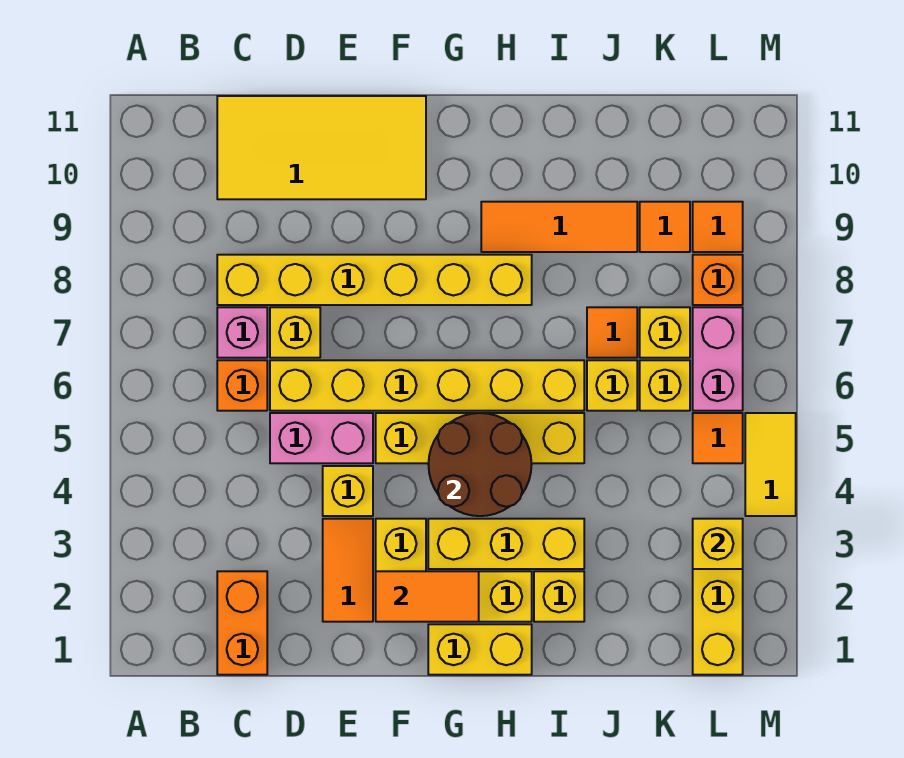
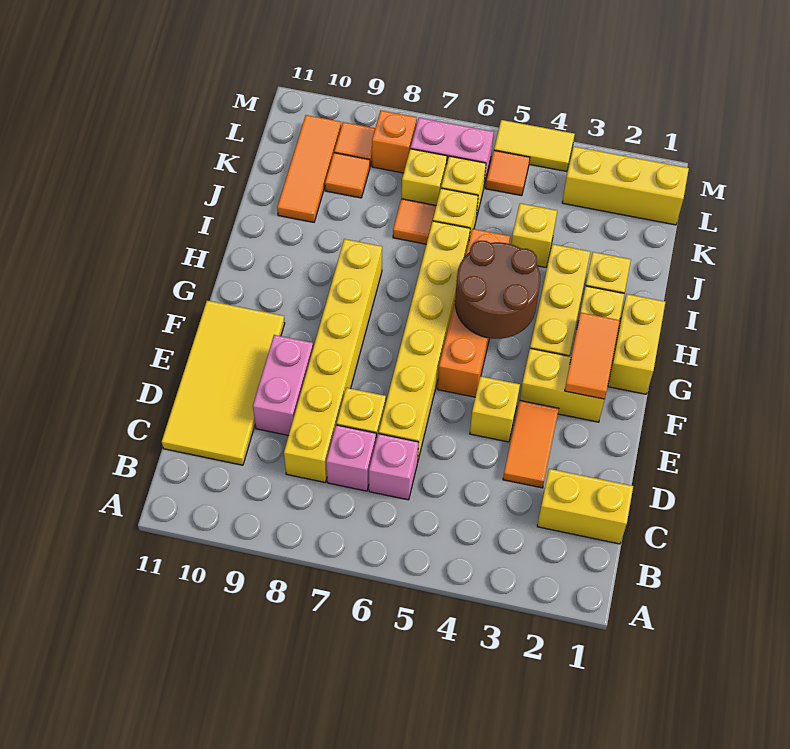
orange brick C1:C2 level 1 -> yellow brick C1:C2 level 1
orange brick C6 level 1 -> pink brick C6 level 1
pink brick D5:E5 level 1 -> pink brick D9:E9 level 1
orange tile E2:E3 level 1 -> orange tile D3:E3 level 1
yellow brick F5:I5 level 1 -> orange brick F5:I5 level 1
orange tile H9:J9 level 1 -> orange tile J10:L10 level 1
yellow brick L3 level 2 -> yellow brick J4 level 1

